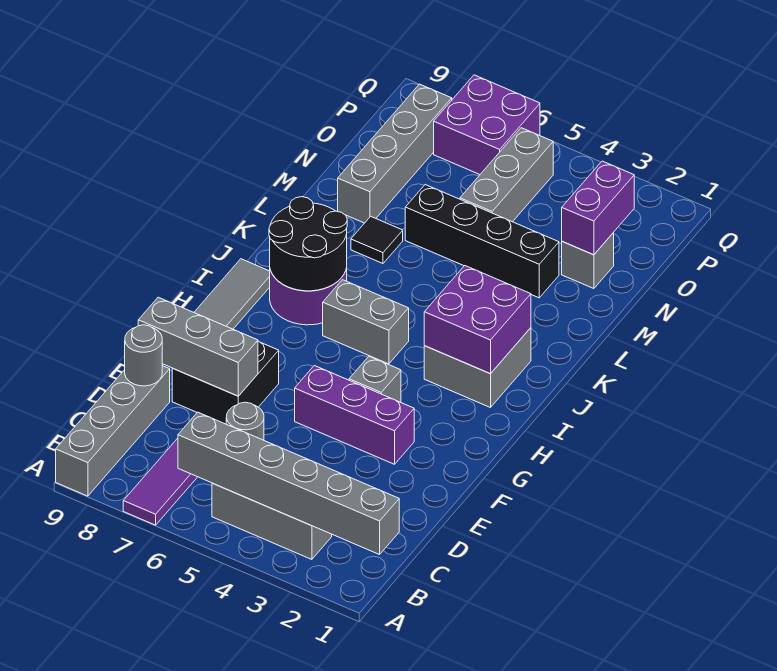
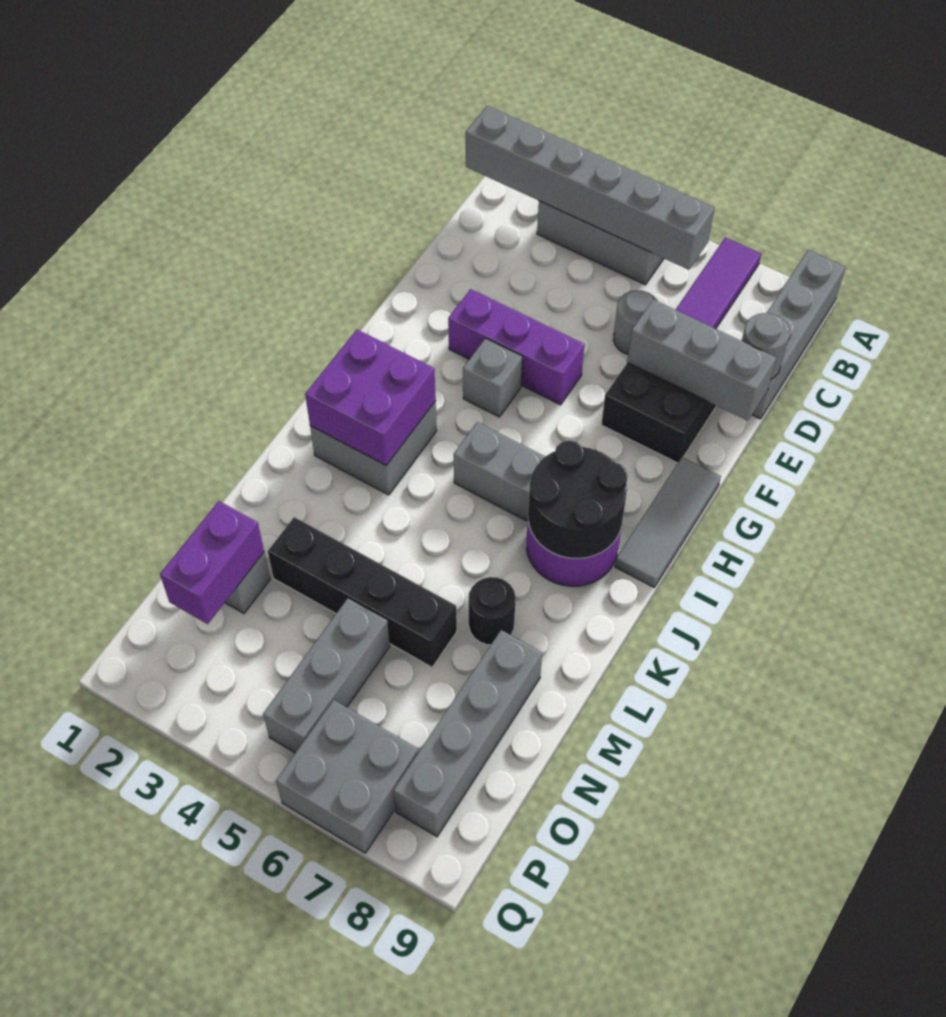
black tile L7 level 1 -> black round brick L7 level 1
purple brick P6:Q7 level 1 -> grey brick P6:Q7 level 1

